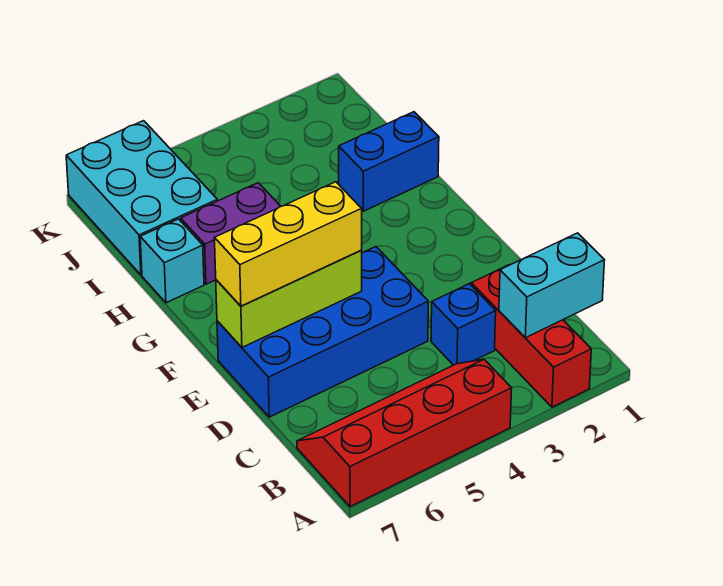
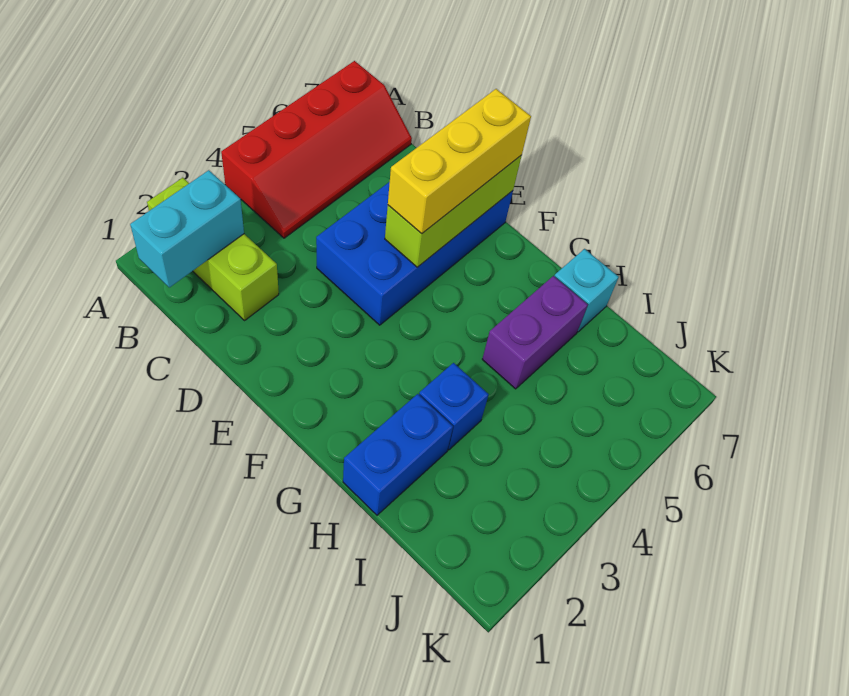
red brick A2:C2 level 1 -> lime brick A2:C2 level 1
blue brick C3 level 1 -> blue brick H3 level 1
cyan brick I6:K7 level 1 -> none

